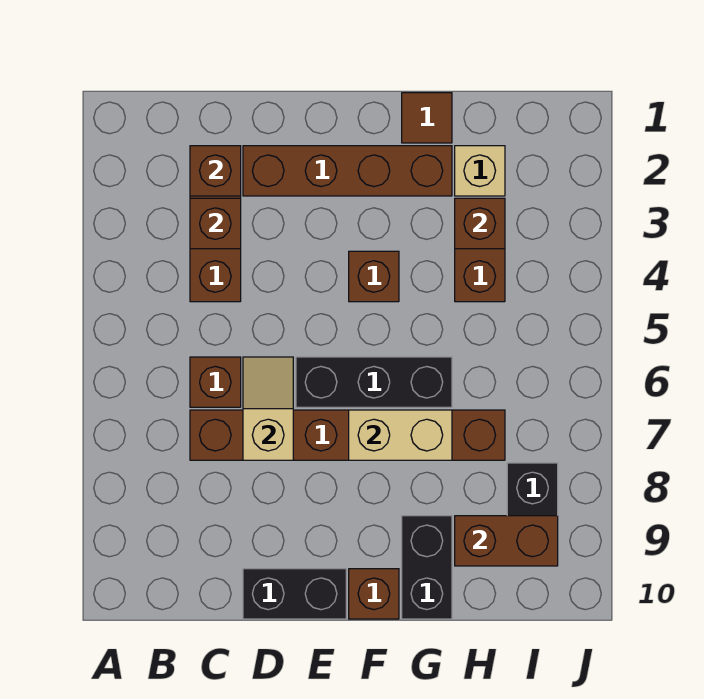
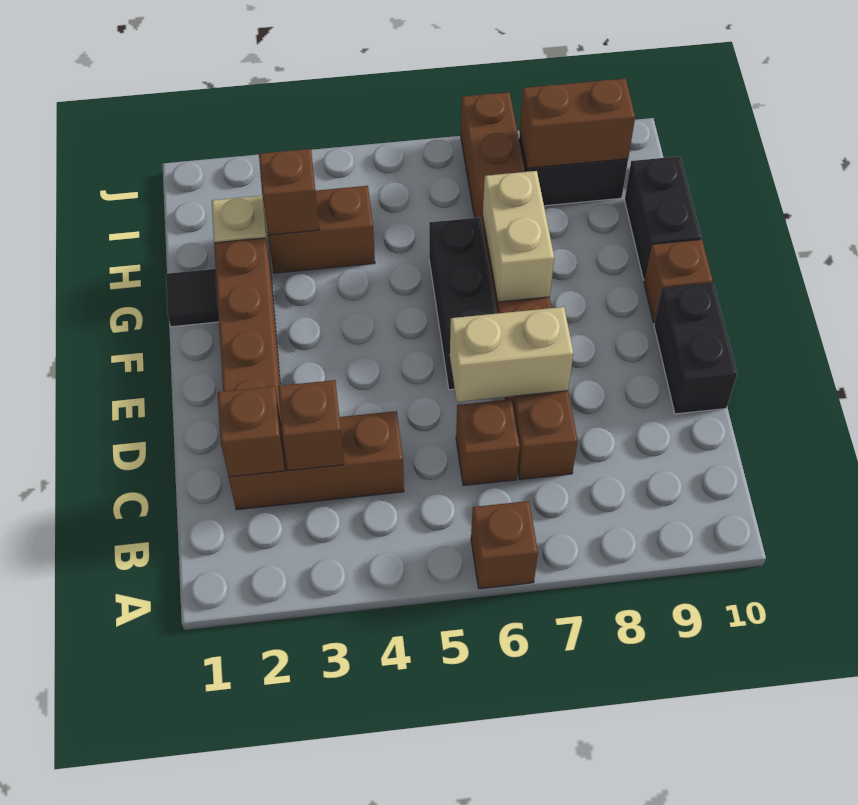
brown brick C7:H7 level 1 -> brown brick C7:J7 level 1
tan slope D6:D7 level 2 top 7 -> tan brick D6:D7 level 2
brown brick F4 level 1 -> brown brick A6 level 1
brown tile G1 level 1 -> black tile G1 level 1
black brick G9:G10 level 1 -> black brick G10:H10 level 1
brown brick H9:I9 level 2 -> brown brick I8:I9 level 2

